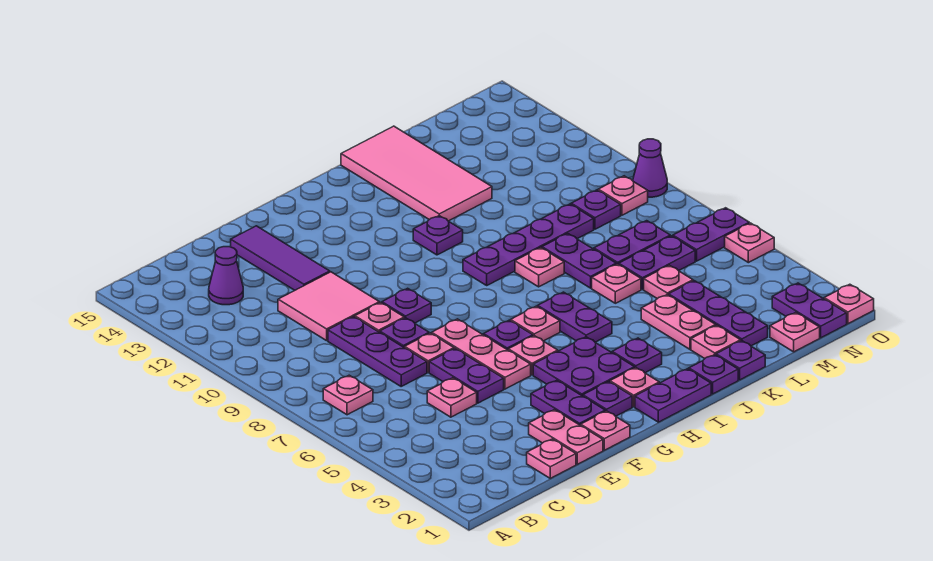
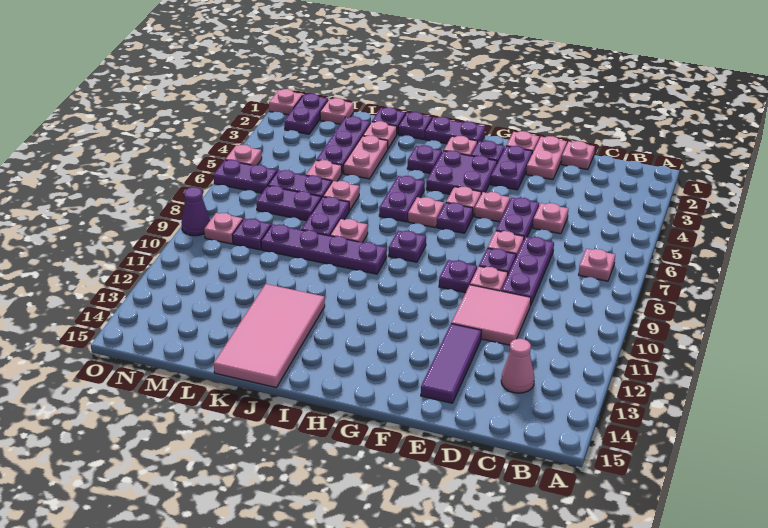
purple cone C13 level 1 -> pink cone C13 level 1
pink plate F5:F7 level 1 -> pink plate F5 level 1
purple plate I11 level 1 -> purple plate H8 level 1

